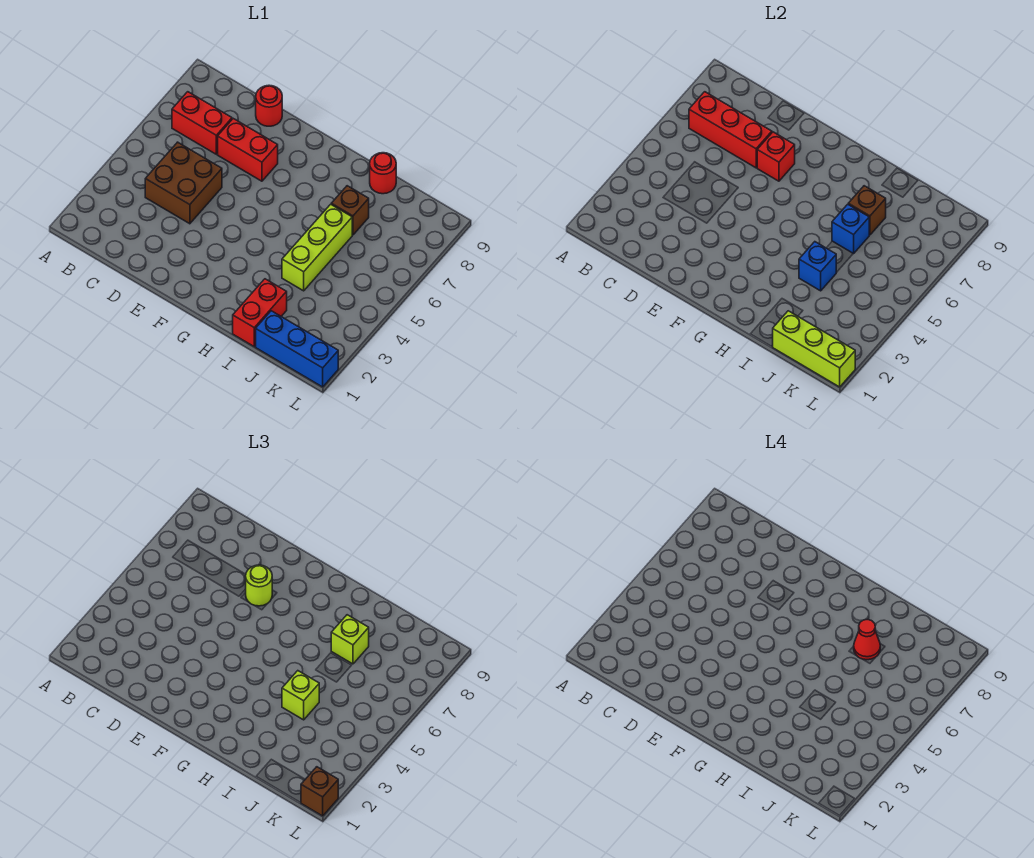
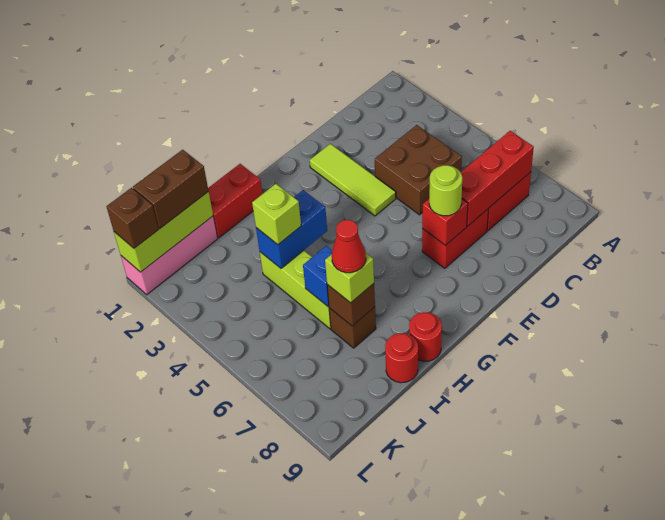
red round brick D9 level 1 -> red round brick H9 level 1
none -> lime tile E2:E4 level 1
red brick I1:I2 level 1 -> red brick H1:I1 level 1
blue brick I4 level 2 -> blue brick H4:I4 level 2
blue brick J1:L1 level 1 -> pink brick J1:L1 level 1
none -> brown brick J1:K1 level 3

